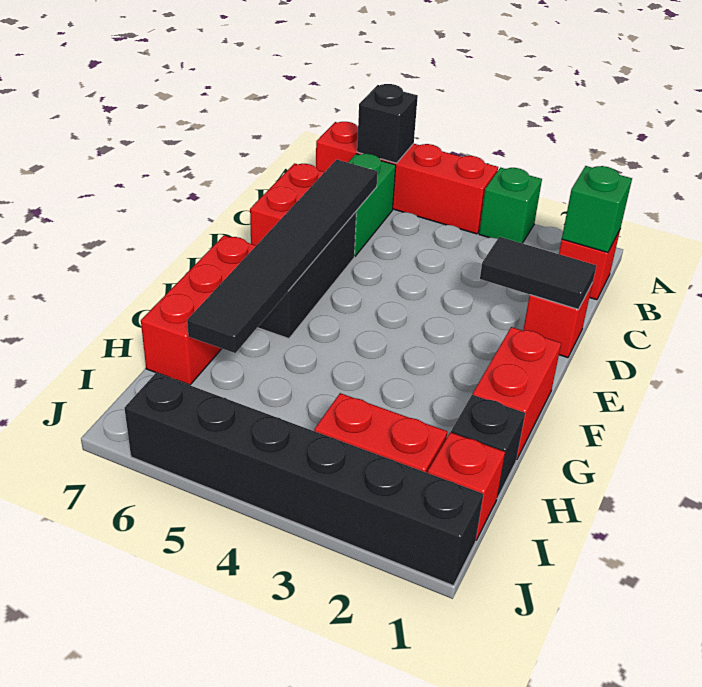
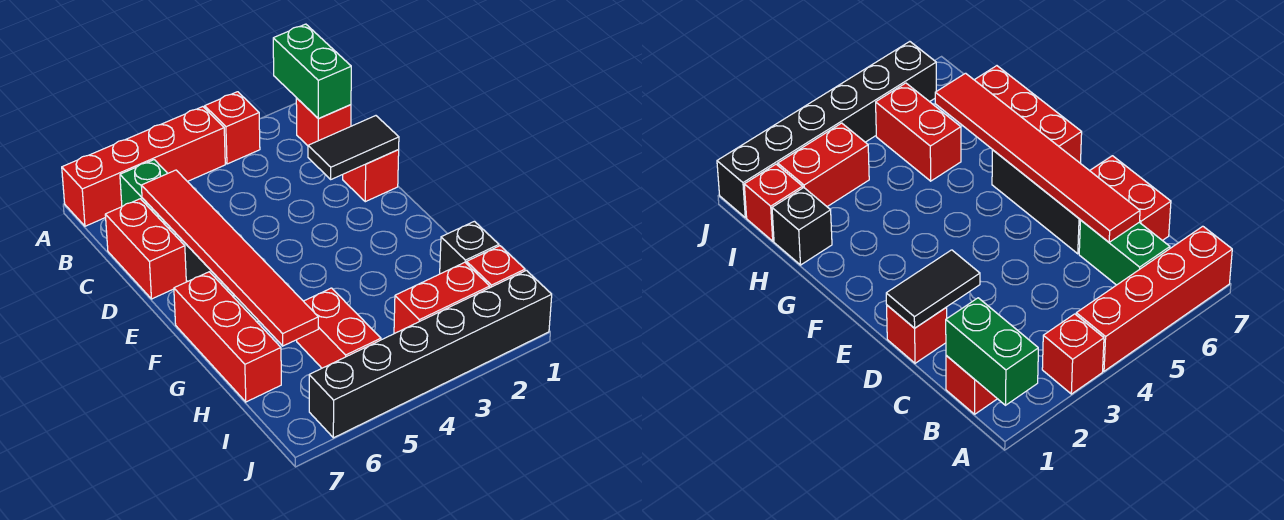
green brick A3 level 1 -> red brick A3 level 1
black brick A6 level 2 -> none
green brick B1 level 2 -> green brick A1:B1 level 2
black tile C6:H6 level 2 -> red tile C6:H6 level 2
red brick F1:G1 level 1 -> red brick H5:I5 level 1

